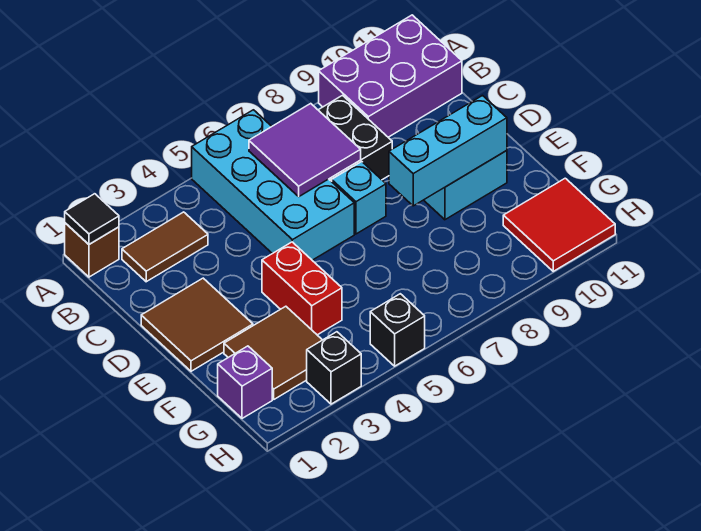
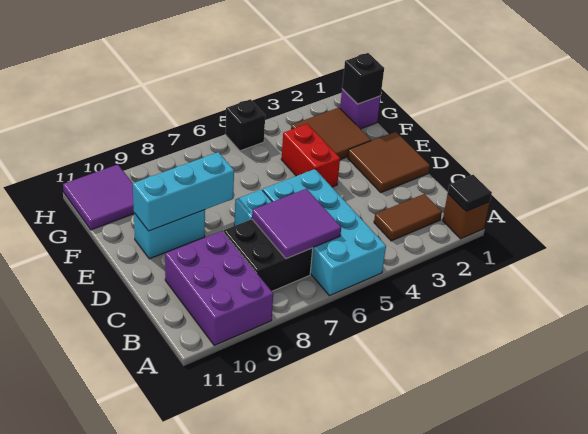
purple brick A9:B11 level 1 -> purple brick A9:C10 level 1
red tile G10:H11 level 1 -> purple tile G10:H11 level 1
black brick H3 level 1 -> black brick G1 level 2

